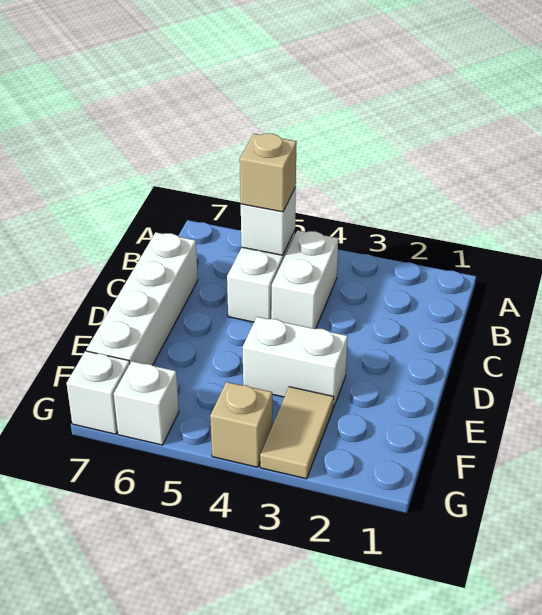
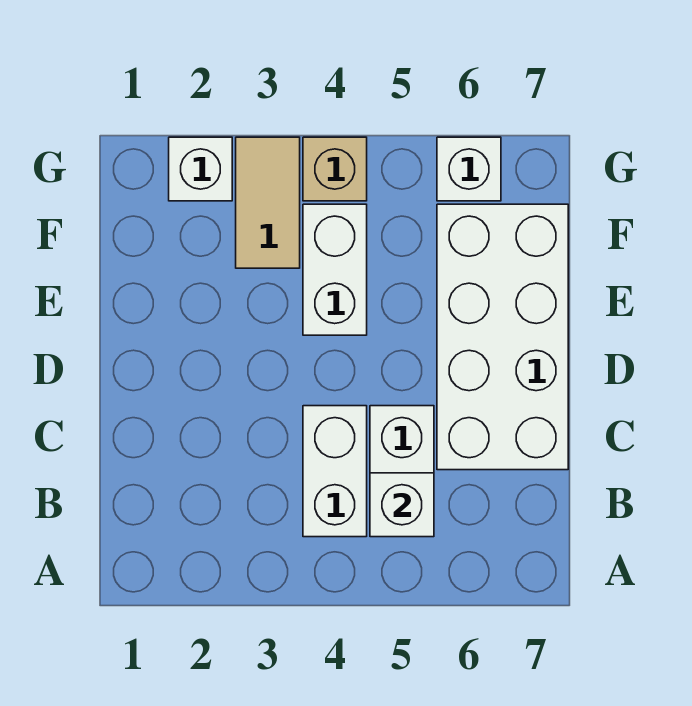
tan brick B5 level 3 -> none
white brick C7:F7 level 1 -> white brick C6:F7 level 1
white brick E3:E4 level 1 -> white brick E4:F4 level 1
white brick G7 level 1 -> white brick G2 level 1

